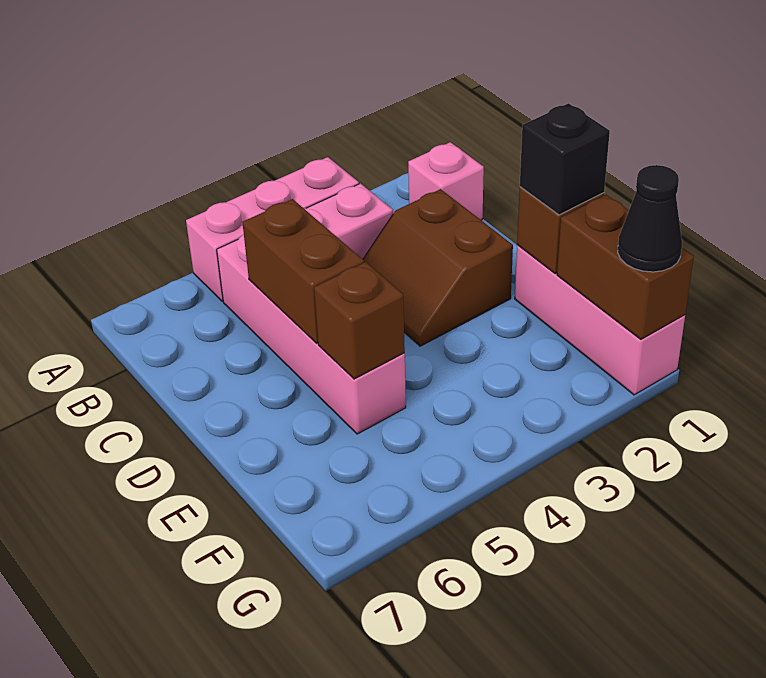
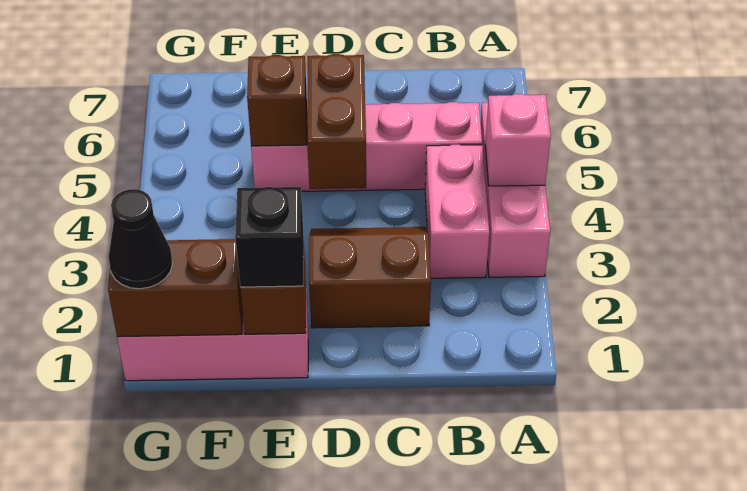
pink brick B1 level 1 -> pink brick A4 level 2
brown brick C5:D5 level 2 -> brown brick D4:D5 level 2

